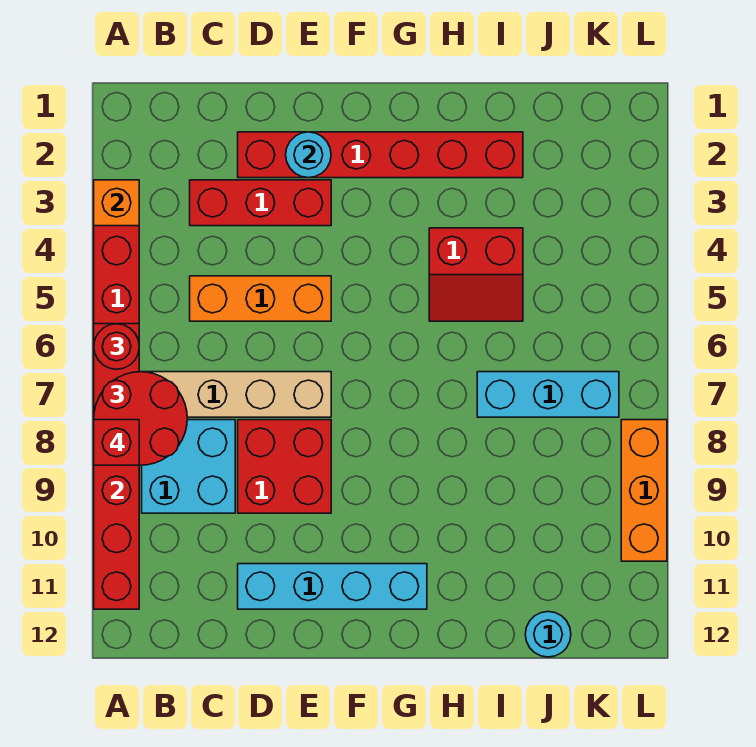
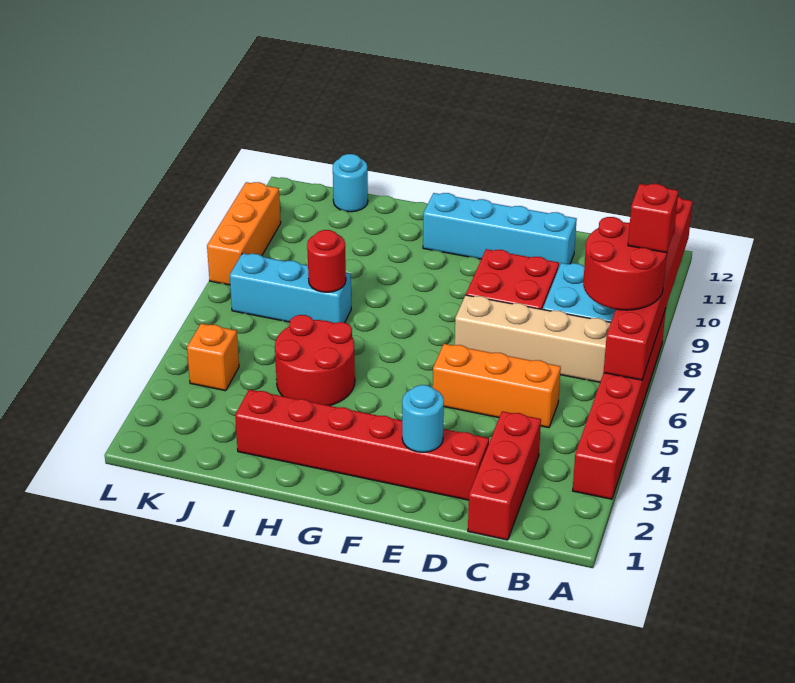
orange brick A3 level 2 -> orange brick K4 level 1
red round brick A6 level 3 -> red round brick I7 level 2
red brick C3:E3 level 1 -> red brick C1:C3 level 1
red slope H4:I5 level 1 top 4 -> red round brick H4:I5 level 1

